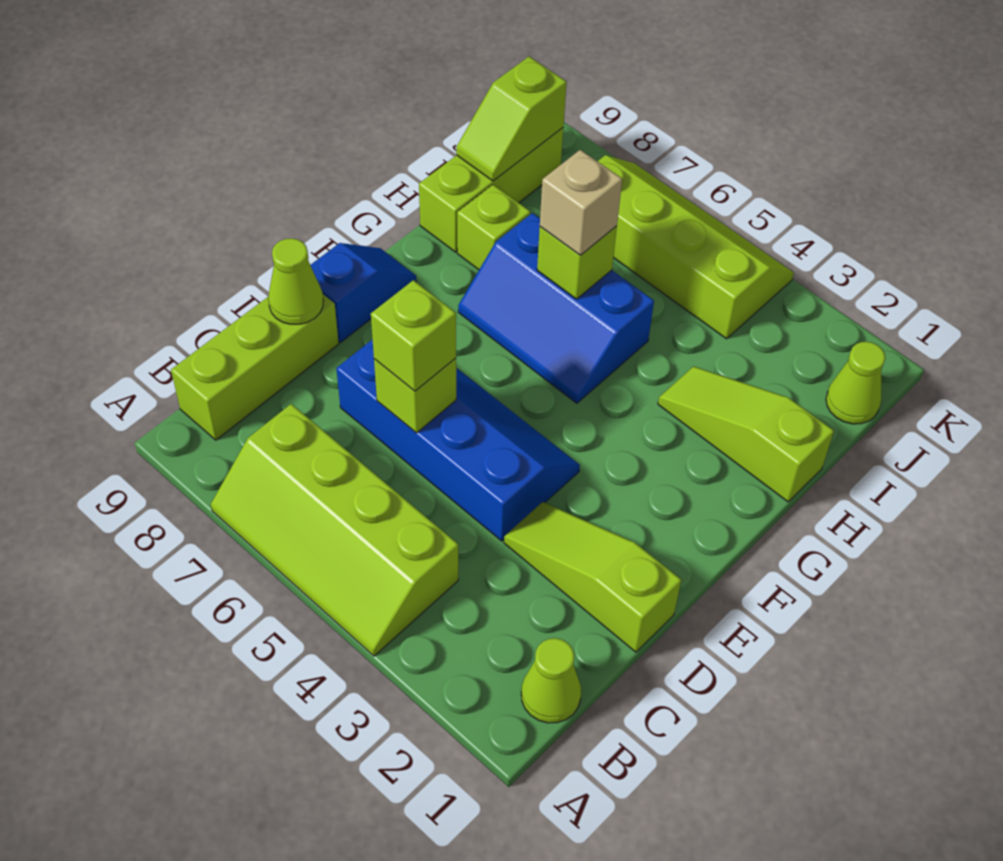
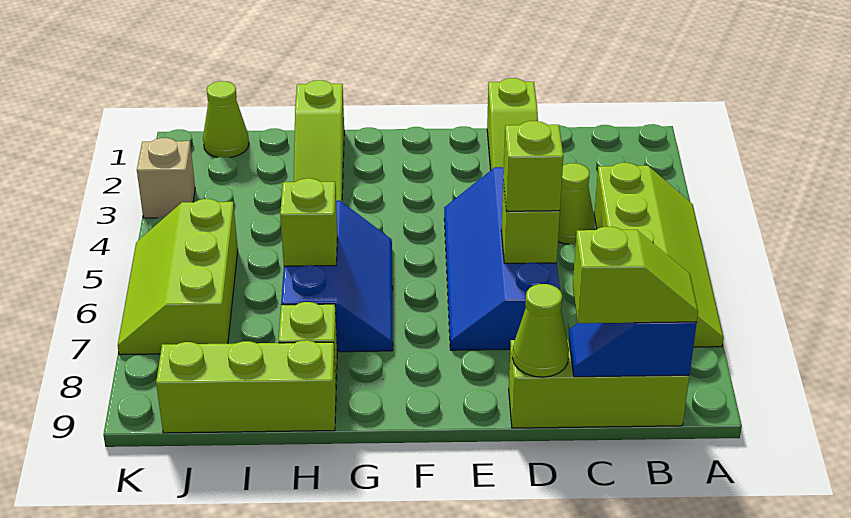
lime cone B1 level 1 -> lime cone C4 level 1
blue slope E9:F9 level 1 top E -> blue slope B9:C9 level 2 top B
tan brick H6 level 3 -> tan brick K3 level 1
lime slope I9:J9 level 2 top J -> lime slope B9:C9 level 3 top C
lime slope J4:K7 level 1 top J -> lime slope J5:K7 level 1 top J

